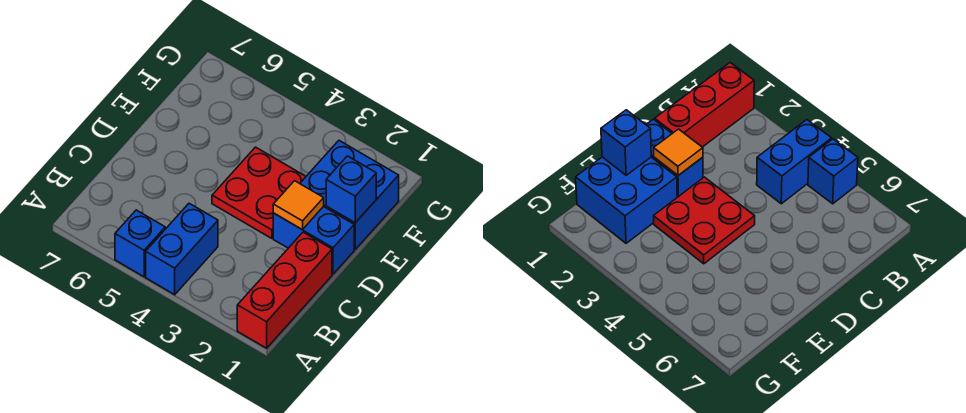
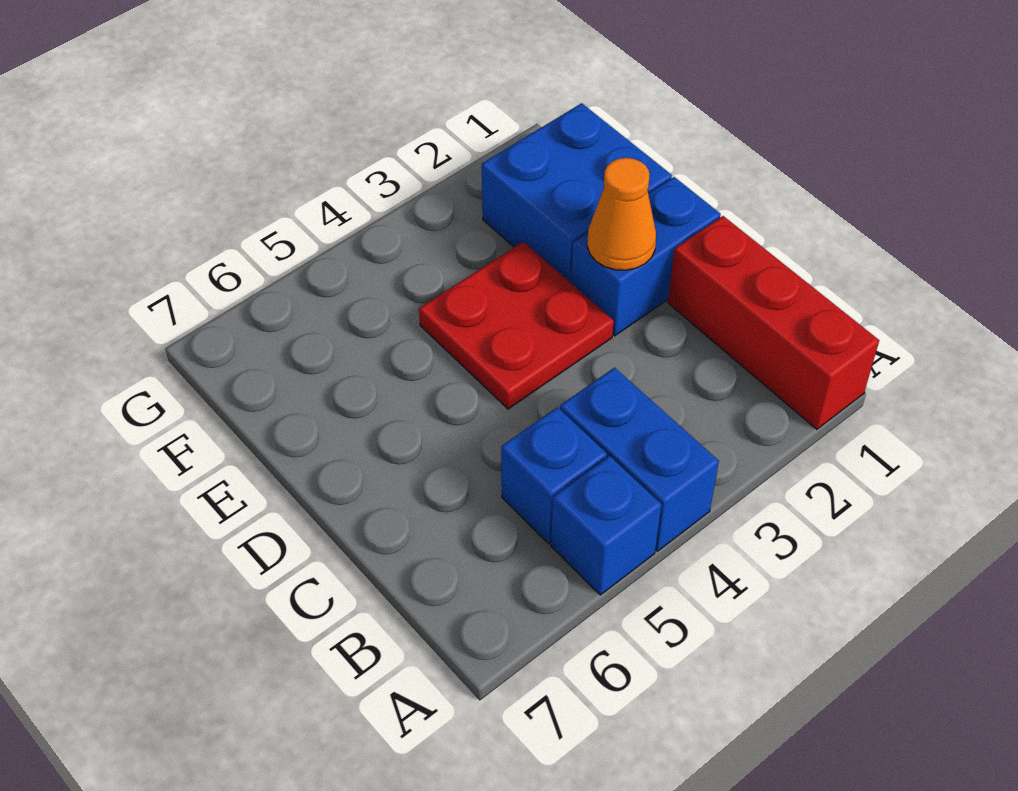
orange tile D2 level 2 -> orange cone D2 level 2
blue brick E1 level 2 -> blue brick B5 level 1

